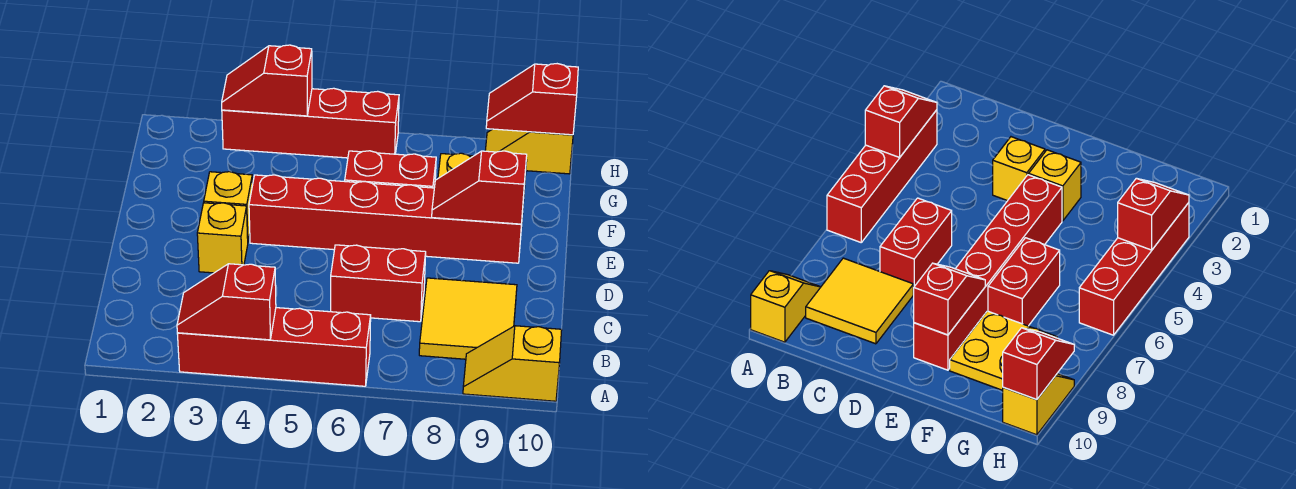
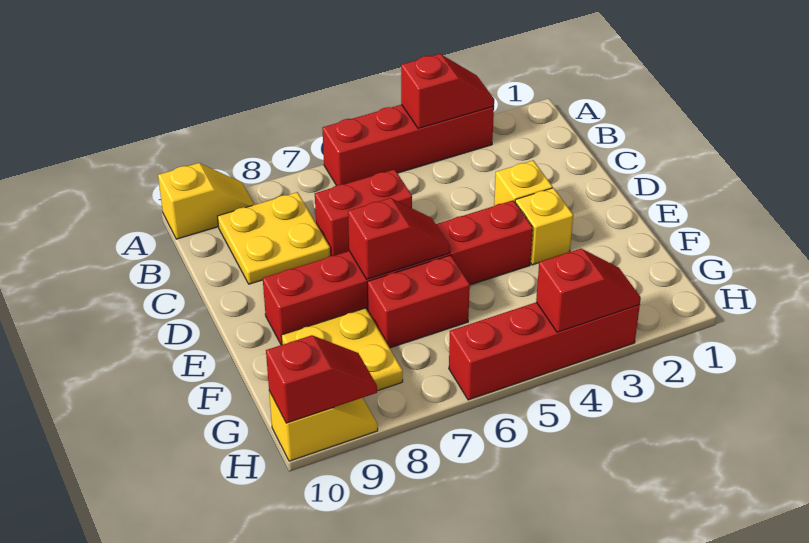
yellow tile B8:C9 level 1 -> yellow plate B8:C9 level 1
red slope E8:E9 level 2 top 9 -> red slope E6:E7 level 2 top 7

